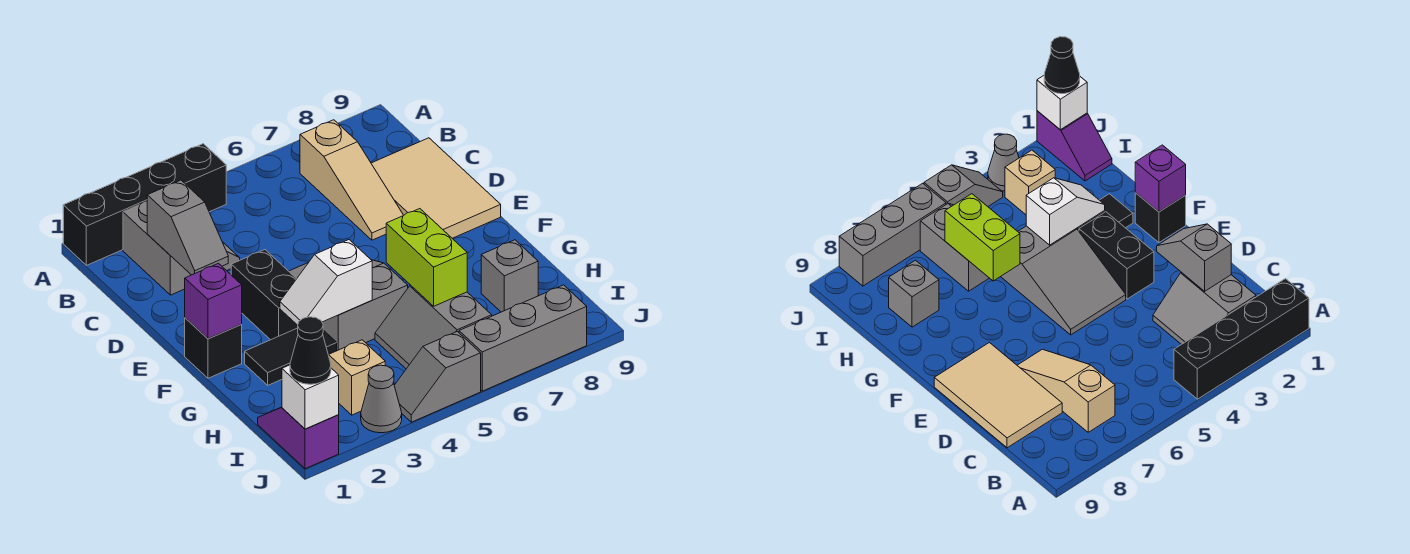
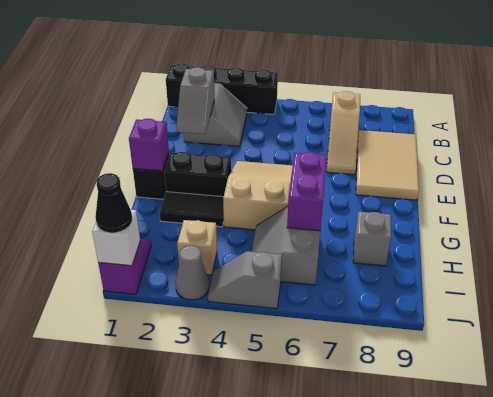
black brick E3:F3 level 1 -> black brick F2:F3 level 1
grey slope E4:G5 level 1 top G -> tan slope E4:G5 level 1 top G
white slope G3:G4 level 2 top 4 -> none
lime brick G6:H6 level 2 -> purple brick G6:H6 level 2
grey brick J6:J8 level 1 -> none

